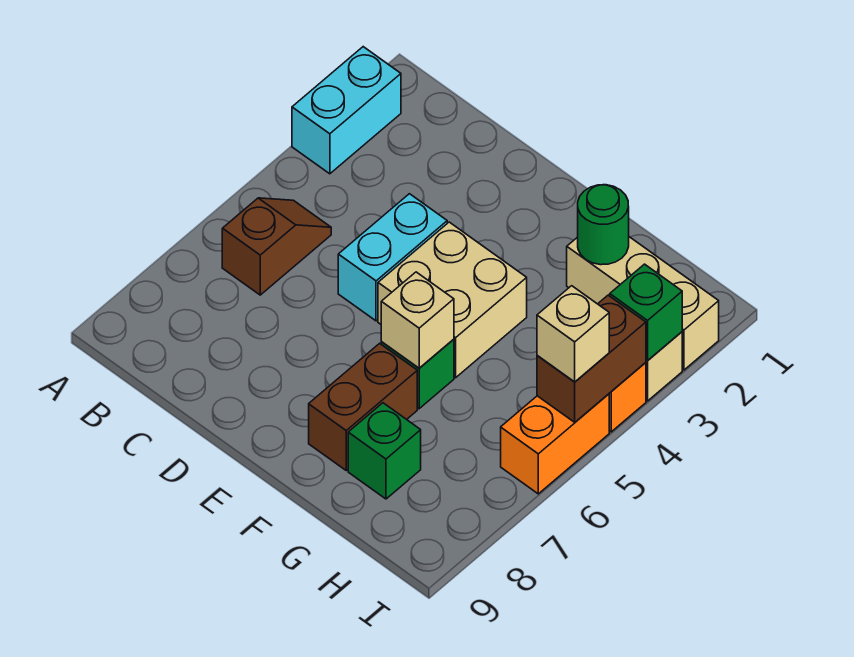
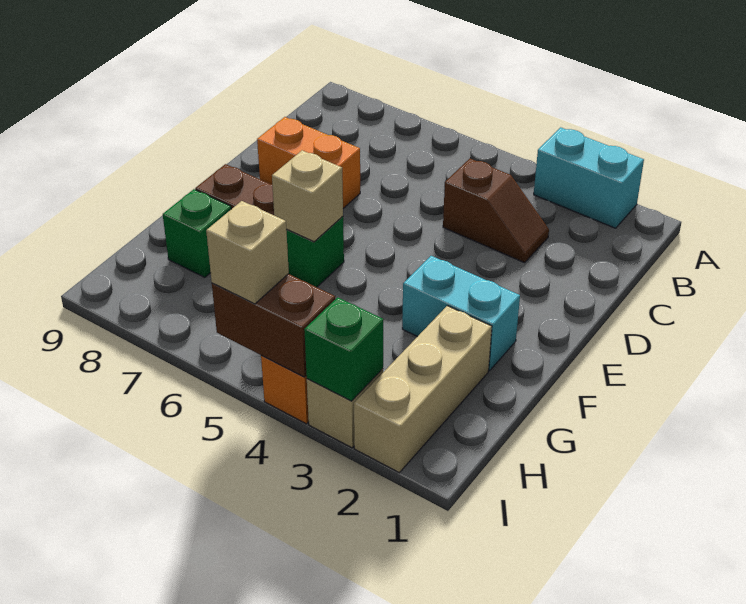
brown slope B5:B6 level 1 top 6 -> brown slope C3:C4 level 1 top 4
cyan brick D4:D5 level 1 -> cyan brick F2:F3 level 1
tan brick E4:F5 level 1 -> none
green round brick G2 level 2 -> none
orange brick I5:I6 level 1 -> orange brick D7:D8 level 1

